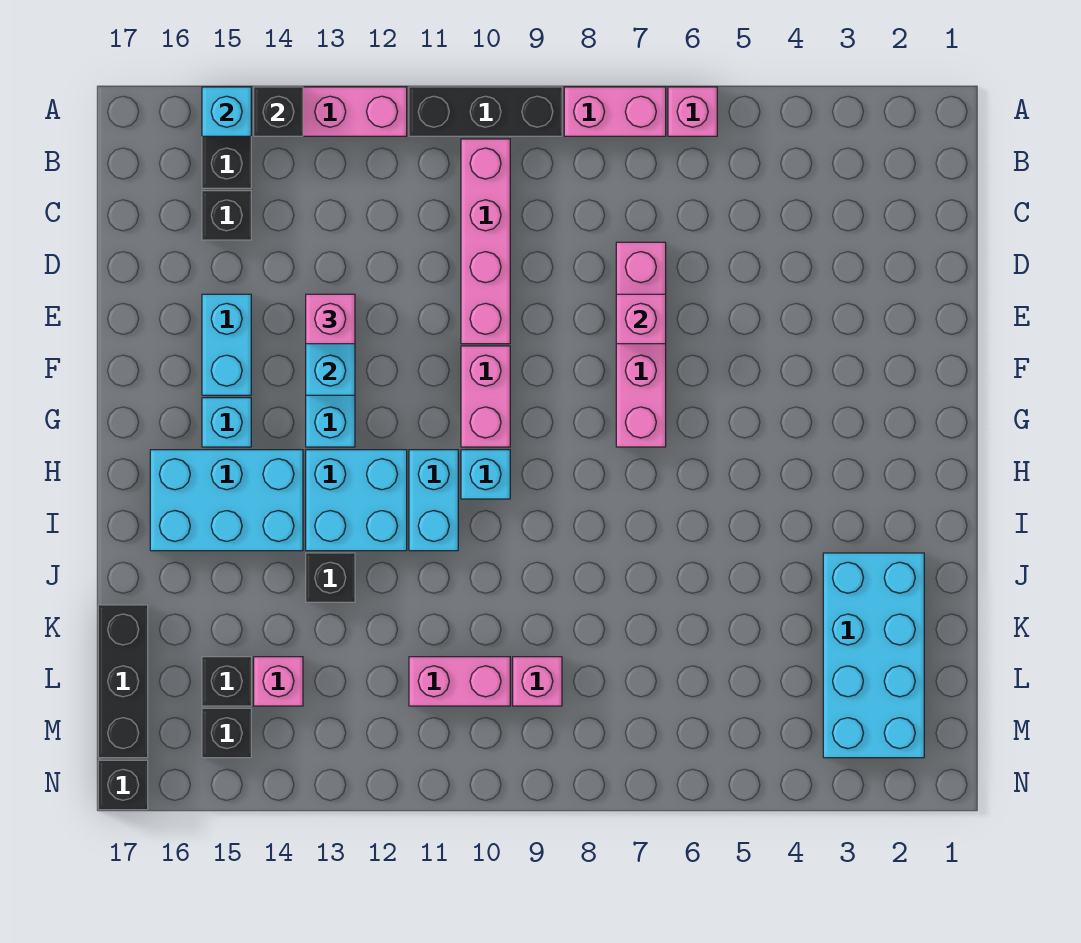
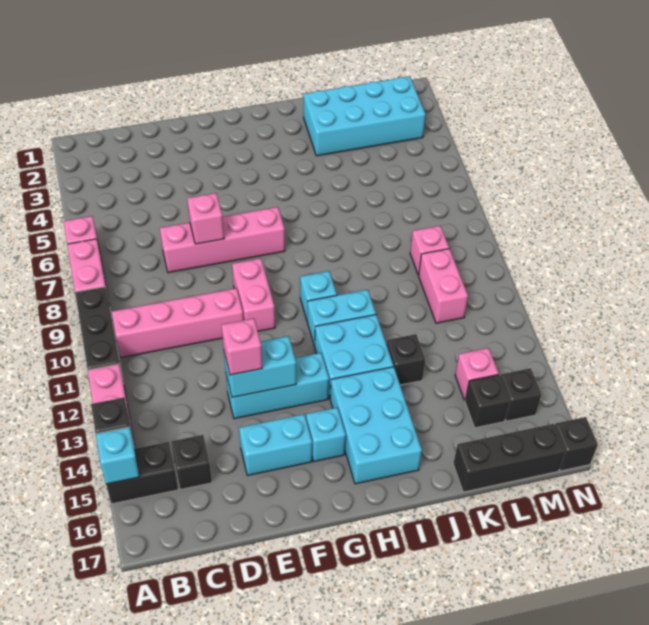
pink brick F10:G10 level 1 -> pink brick F9:F10 level 1

